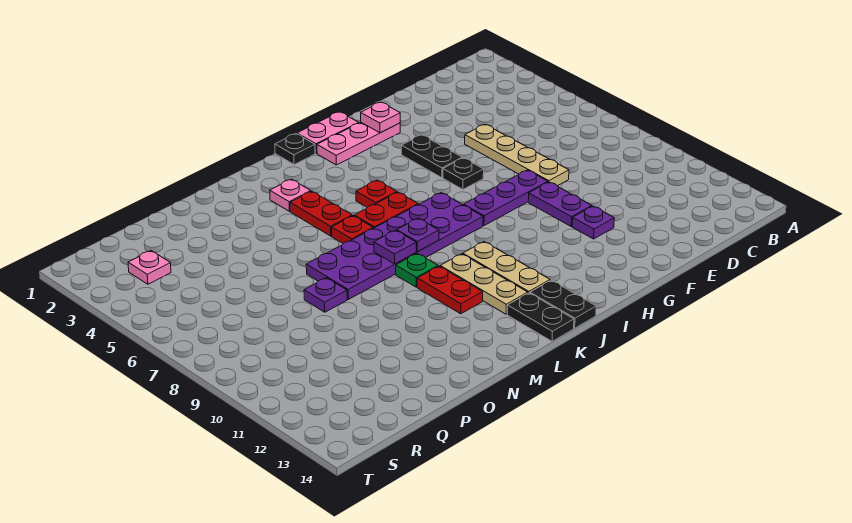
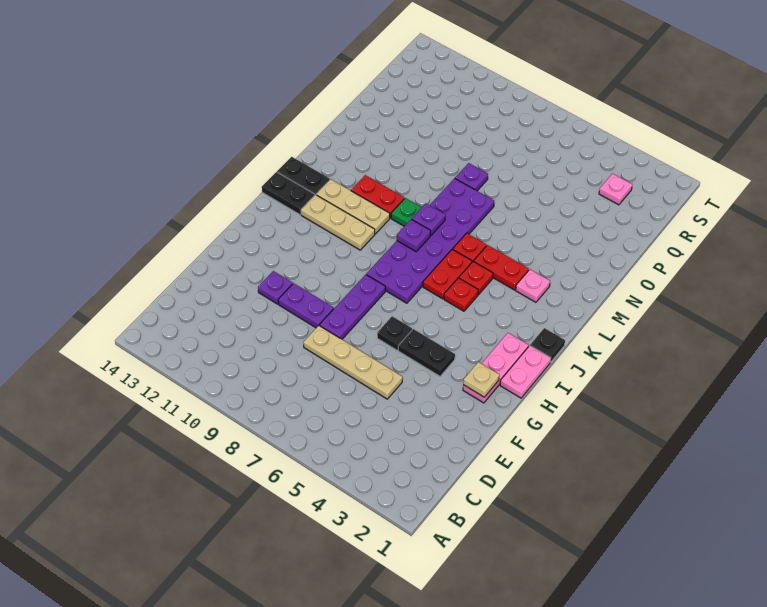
pink plate G2 level 2 -> tan plate G2 level 2
none -> red plate K5 level 1

